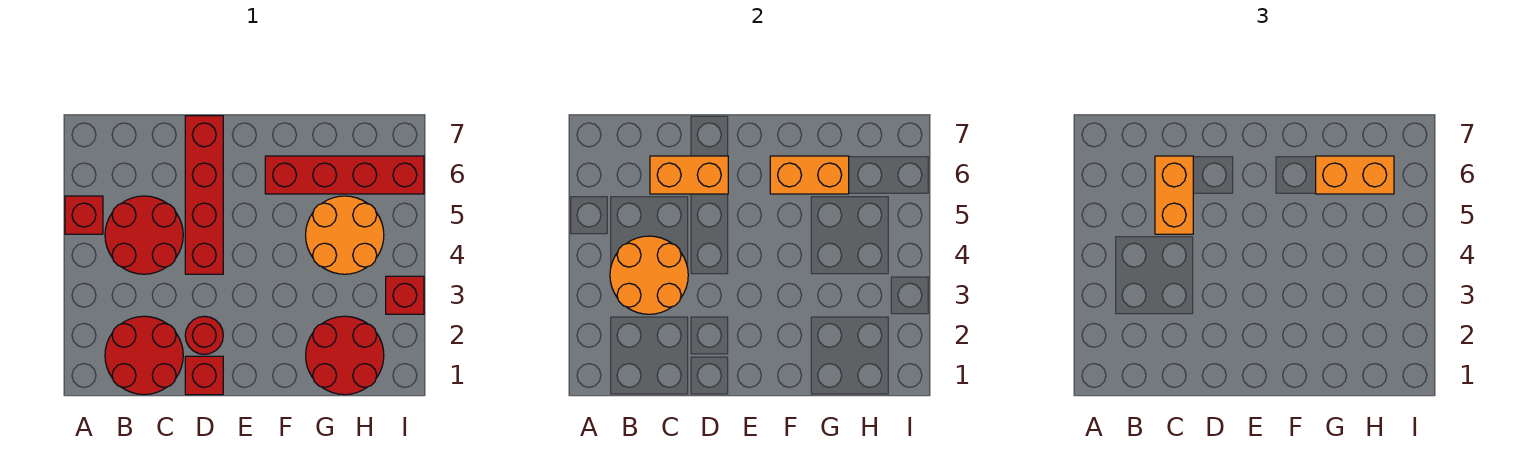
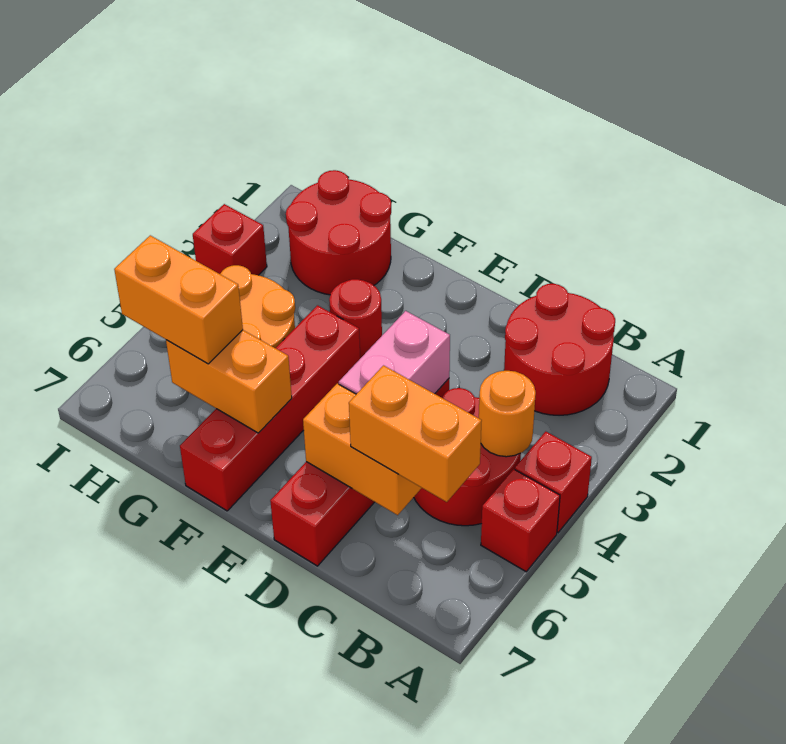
orange round brick B3:C4 level 2 -> orange round brick B4 level 2
orange brick C5:C6 level 3 -> orange brick B6:C6 level 3
red brick D1 level 1 -> red brick A4 level 1
red round brick D2 level 1 -> red round brick F3 level 1
none -> pink brick D4:D5 level 2
red brick F6:I6 level 1 -> red brick F4:F7 level 1

